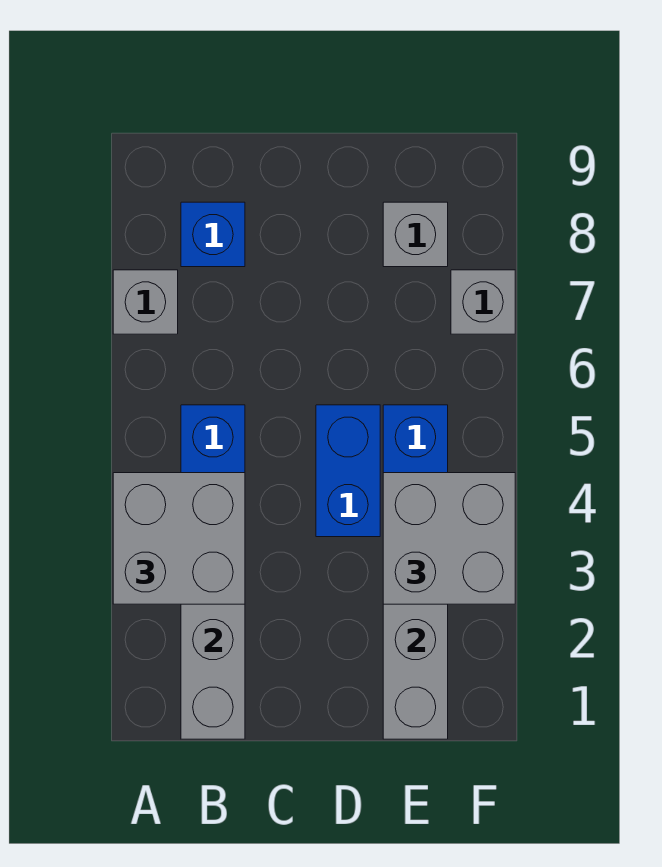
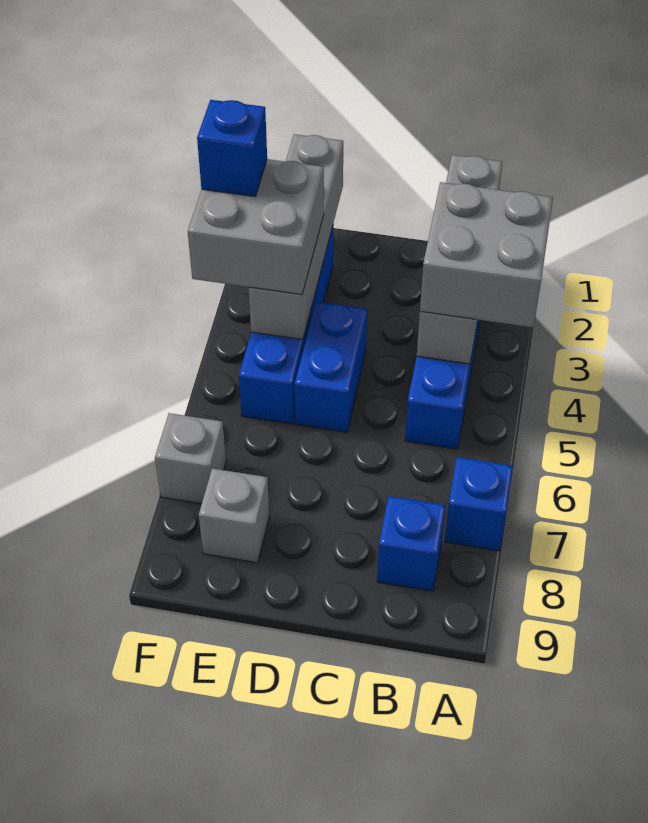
grey brick A7 level 1 -> blue brick A7 level 1
none -> blue brick F3 level 4

